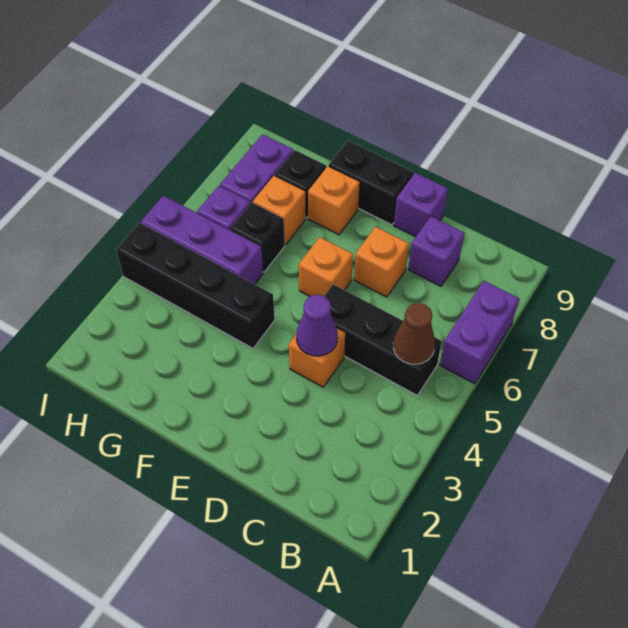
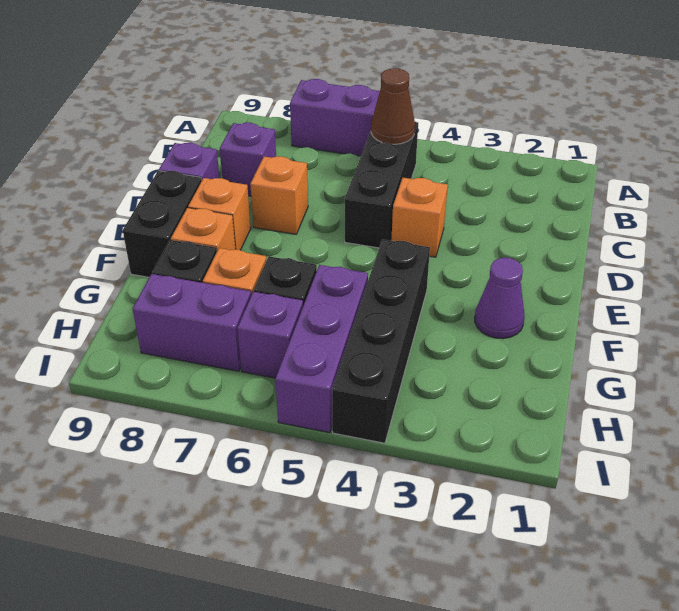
purple cone D4 level 2 -> purple cone F2 level 1
orange brick E6 level 1 -> orange brick E8 level 1

